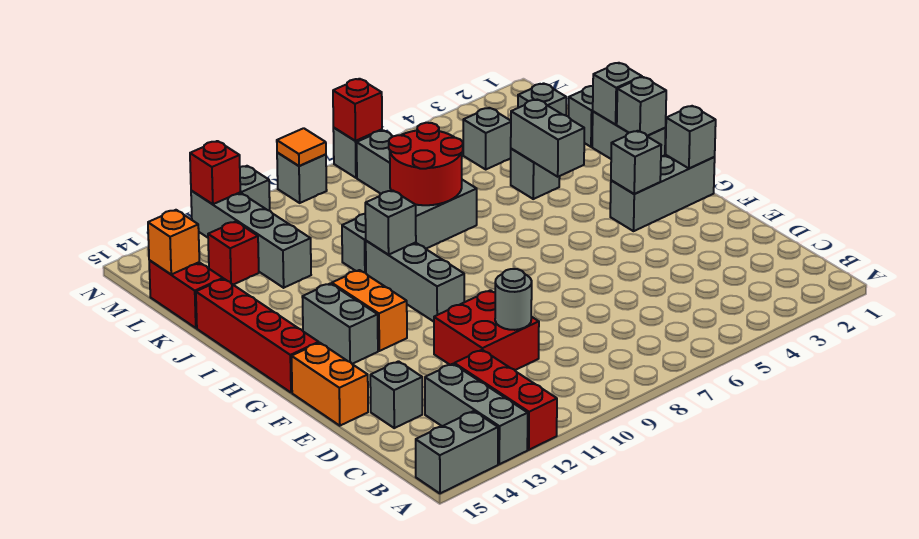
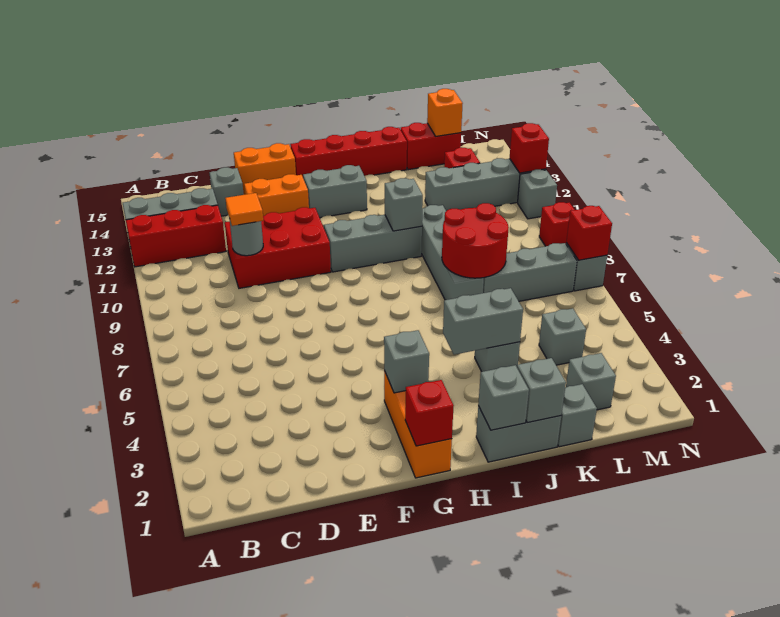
grey brick A14:A15 level 1 -> none
red brick D10:E11 level 1 -> red brick D10:F11 level 1
grey brick G1:G3 level 1 -> orange brick G1:G3 level 1
grey brick G1 level 2 -> red brick G1 level 2
orange brick G12:H12 level 1 -> orange brick E13:F13 level 1
grey brick N9 level 1 -> red brick N9 level 1
orange tile N9 level 2 -> orange tile D10 level 3

